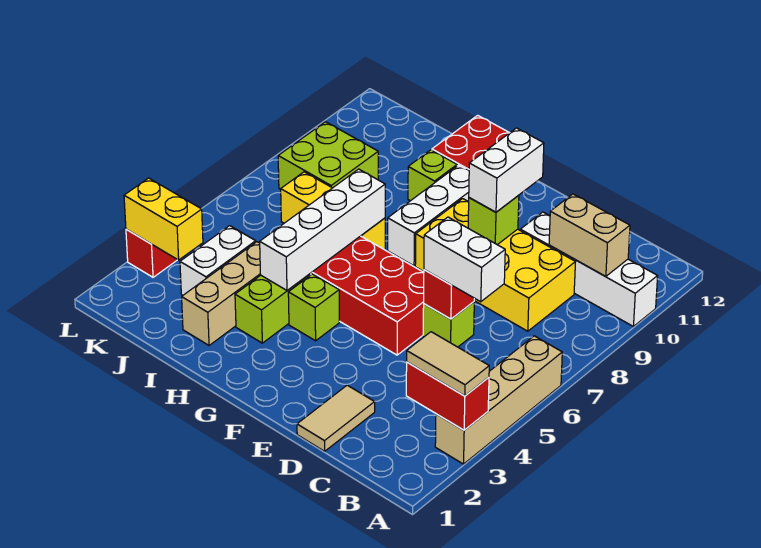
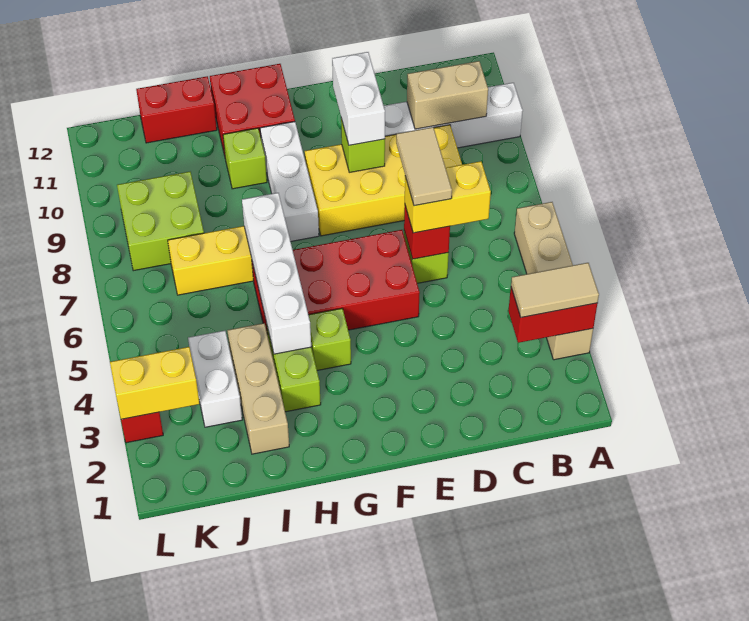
white brick C6:D6 level 3 -> yellow brick C6:D6 level 3
tan tile D1:D2 level 1 -> tan tile D6:D7 level 4
none -> red brick I12:J12 level 1

